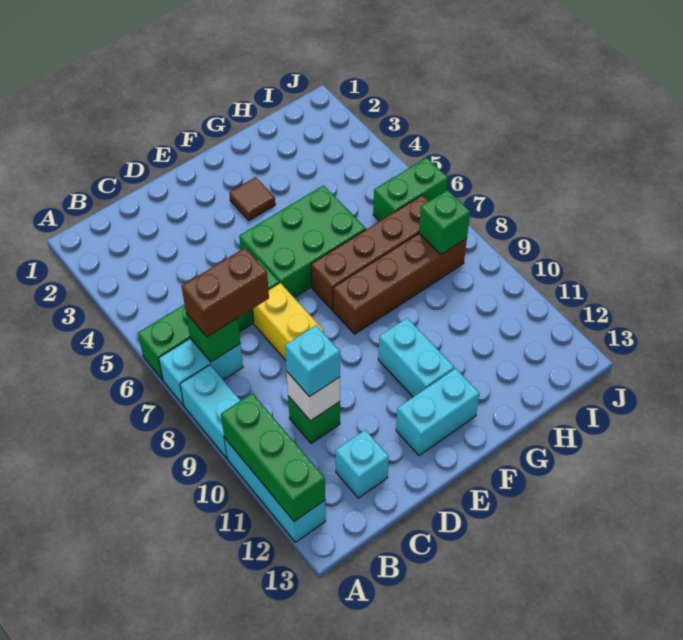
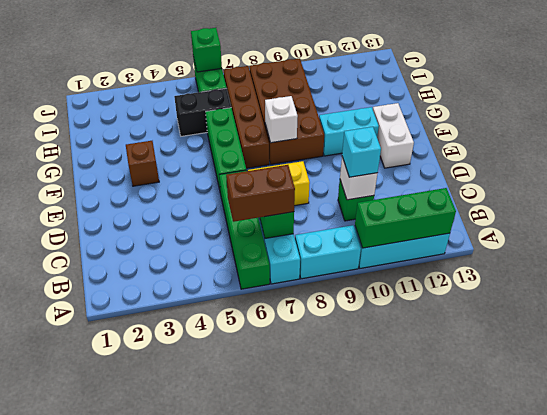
brown brick B7:C7 level 3 -> brown brick B6:B7 level 3
cyan brick C12 level 1 -> none
green brick E5:G6 level 1 -> green brick E6:G6 level 1
cyan brick E12:F12 level 1 -> white brick E12:F12 level 1
brown tile F3 level 1 -> brown brick F3 level 1
brown brick F8:I8 level 1 -> brown brick F8:I9 level 1
none -> white brick F8 level 2
none -> black brick H5:H6 level 1
green brick I8 level 2 -> green brick J6 level 2

